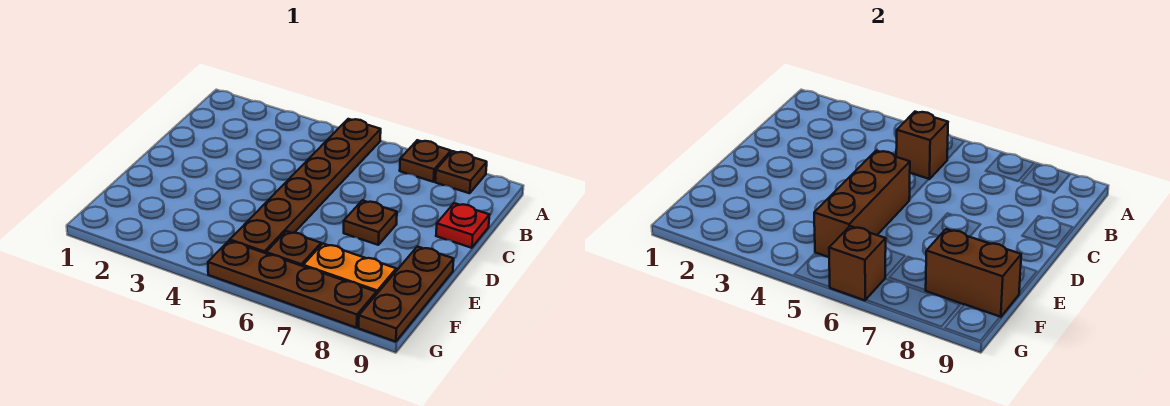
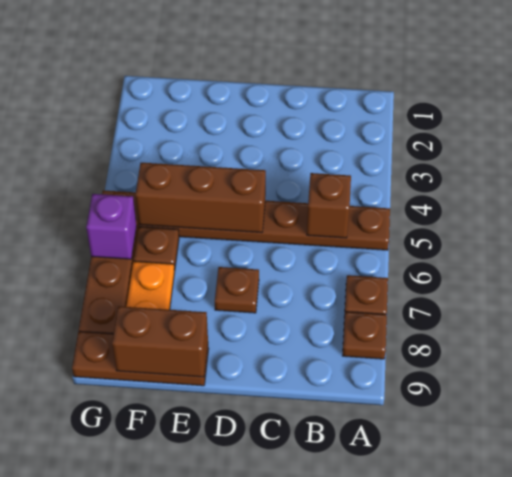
red plate C9 level 1 -> none
brown brick F8:F9 level 2 -> brown brick E9:F9 level 2
brown brick G6 level 2 -> purple brick G6 level 2

